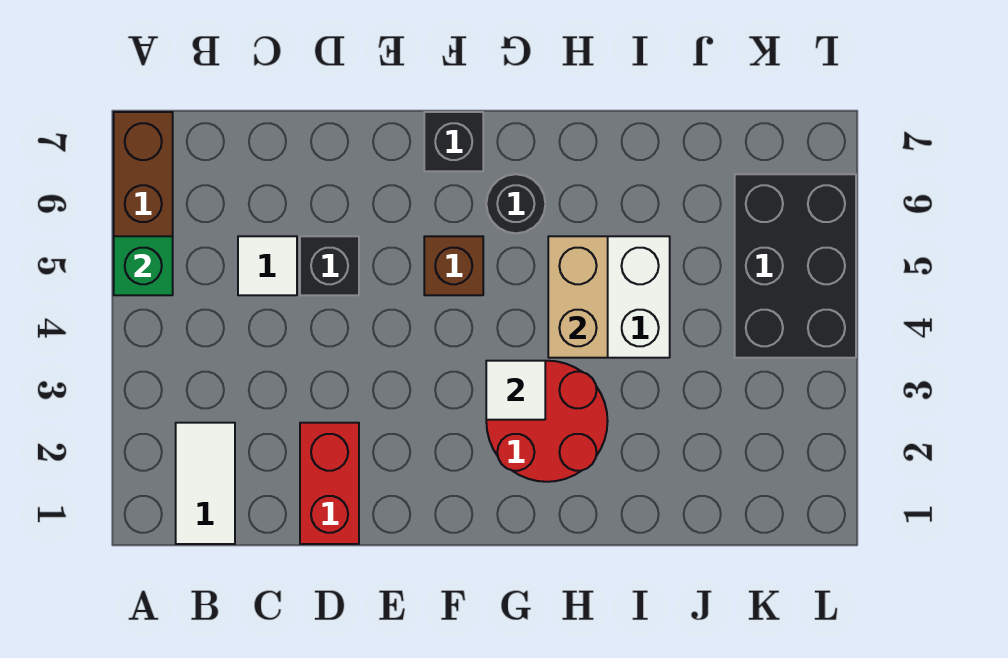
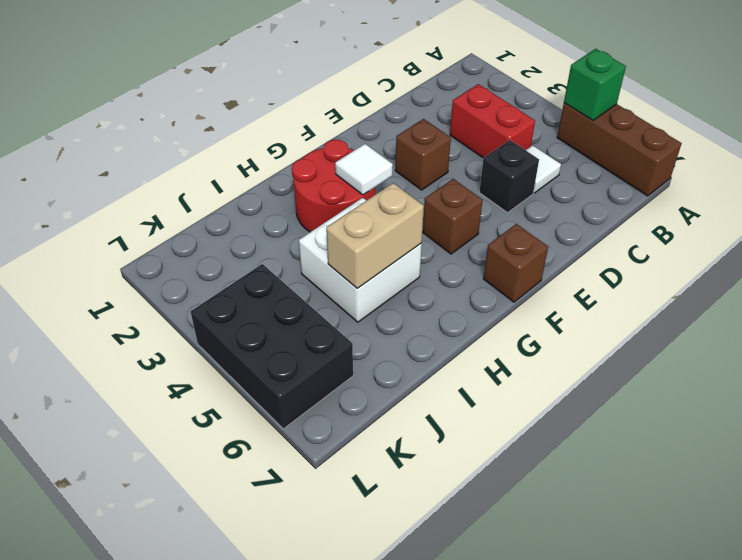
white tile B1:B2 level 1 -> none
red brick D1:D2 level 1 -> red brick C3:C4 level 1
none -> brown brick E3 level 1
black brick F7 level 1 -> brown brick F7 level 1
black round brick G6 level 1 -> none
tan brick H4:H5 level 2 -> tan brick H5:I5 level 2

